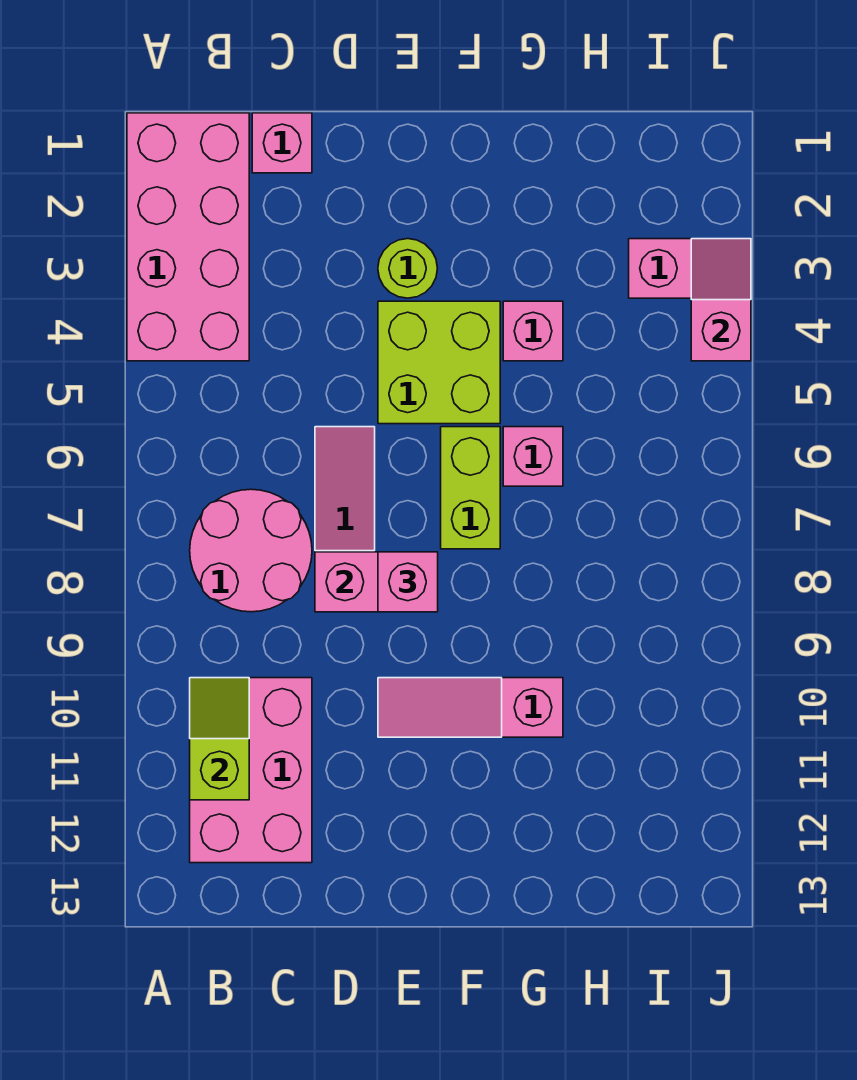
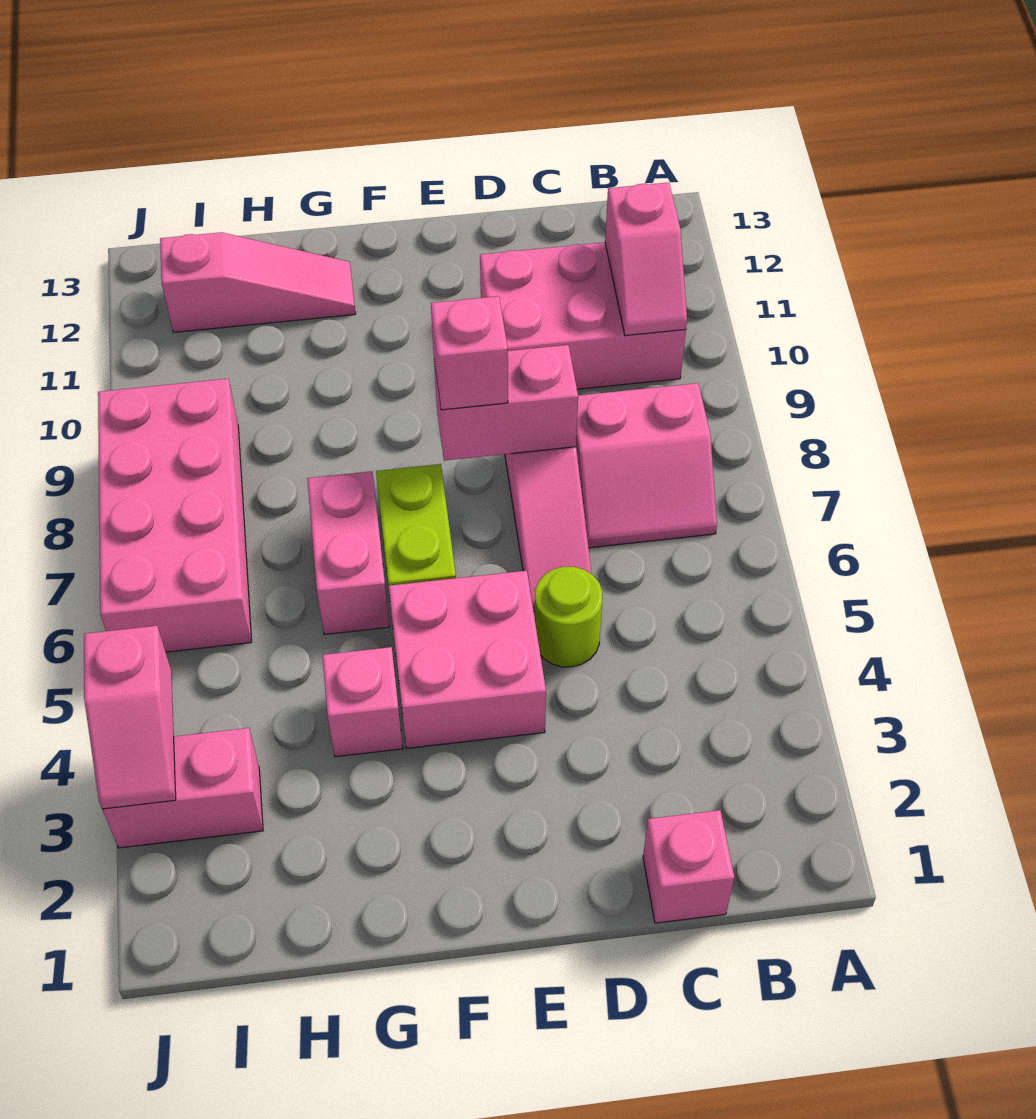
pink brick A1:B4 level 1 -> pink brick I6:J9 level 1
pink round brick B7:C8 level 1 -> pink slope B7:C8 level 1 top 8
pink brick B10:C12 level 1 -> pink brick B10:D11 level 1
lime slope B10:B11 level 2 top 11 -> pink slope B10:B11 level 2 top 11
lime round brick E3 level 1 -> lime round brick D5 level 1
lime brick E4:F5 level 1 -> pink brick E4:F5 level 1
pink slope E10:G10 level 1 top G -> pink slope G12:I12 level 1 top I
pink brick G6 level 1 -> pink brick G6:G7 level 1

